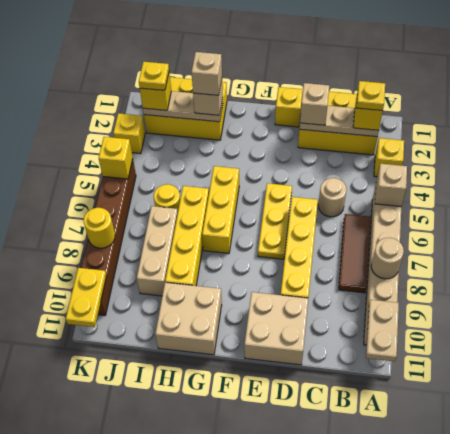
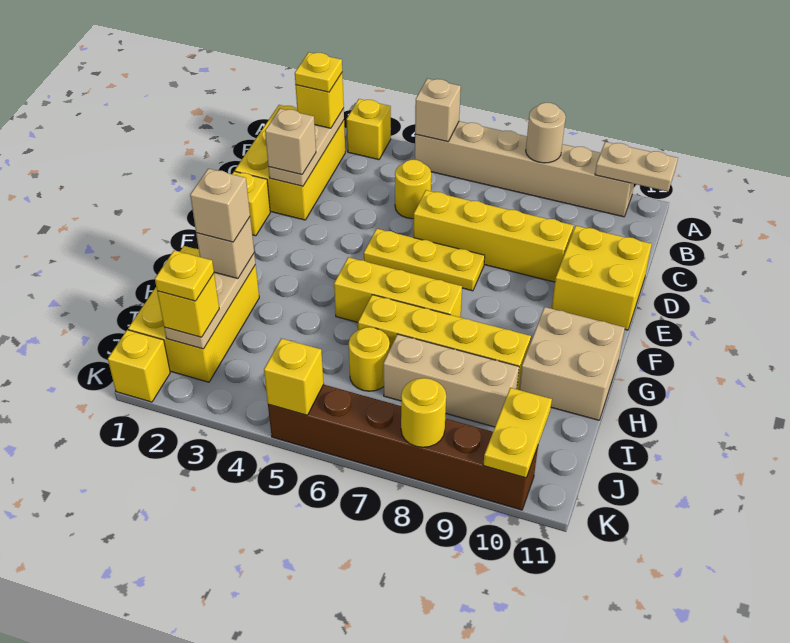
brown tile B6:B8 level 1 -> none
tan round brick C5 level 1 -> yellow round brick C5 level 1
tan brick D10:E11 level 1 -> yellow brick D10:E11 level 1
yellow brick K3 level 1 -> yellow brick K1 level 1
yellow plate K10:K11 level 2 -> yellow plate J10:K10 level 2

